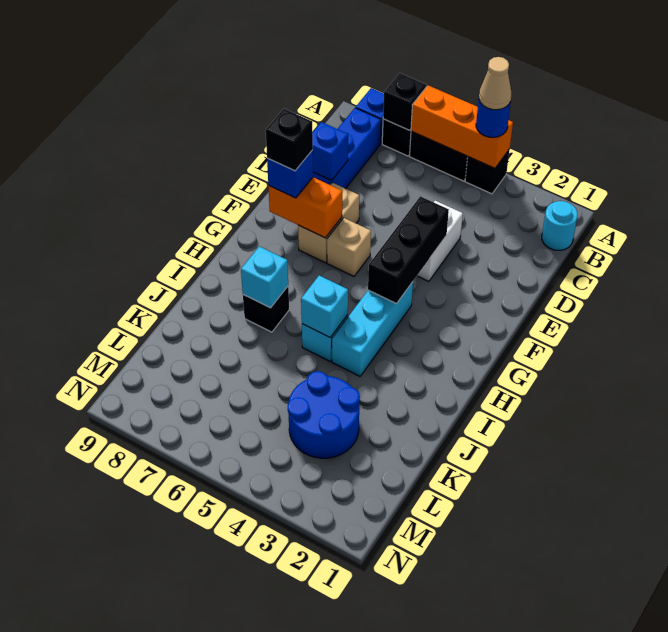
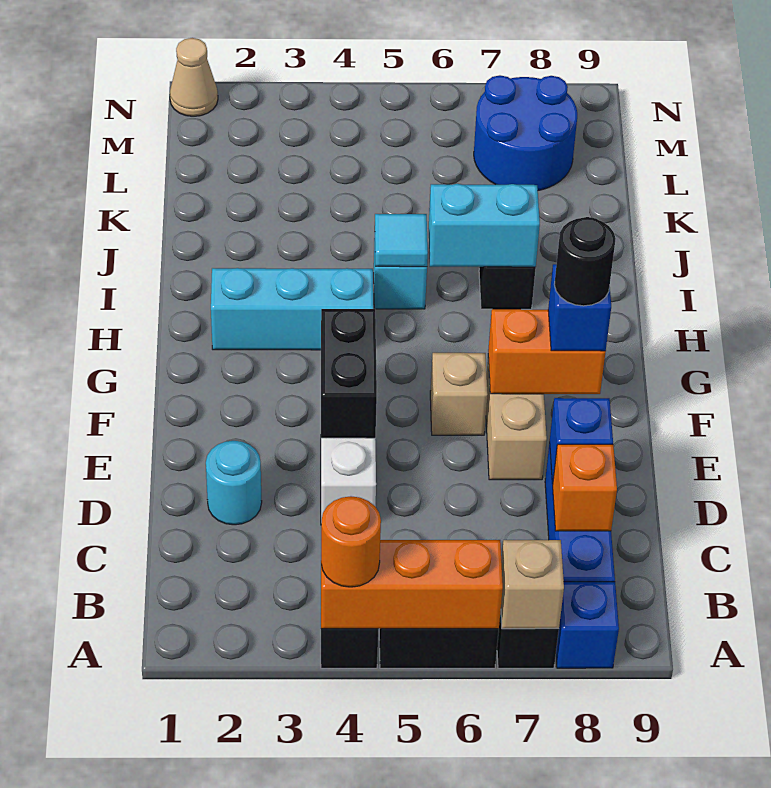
blue round brick A4 level 3 -> orange round brick A4 level 3
tan cone A4 level 4 -> tan cone N1 level 1
black brick A7 level 2 -> tan brick A7 level 2
cyan round brick B1 level 1 -> cyan round brick D2 level 1
none -> orange brick C8 level 2
black brick E4:G4 level 2 -> black brick E4:F4 level 2
black brick F8 level 4 -> black round brick F8 level 4
cyan brick G4:I4 level 1 -> cyan brick H2:H4 level 1
cyan brick I5 level 2 -> cyan tile I5 level 2
cyan brick I7 level 2 -> cyan brick I6:I7 level 2
blue round brick K3:L4 level 1 -> blue round brick L7:M8 level 1

